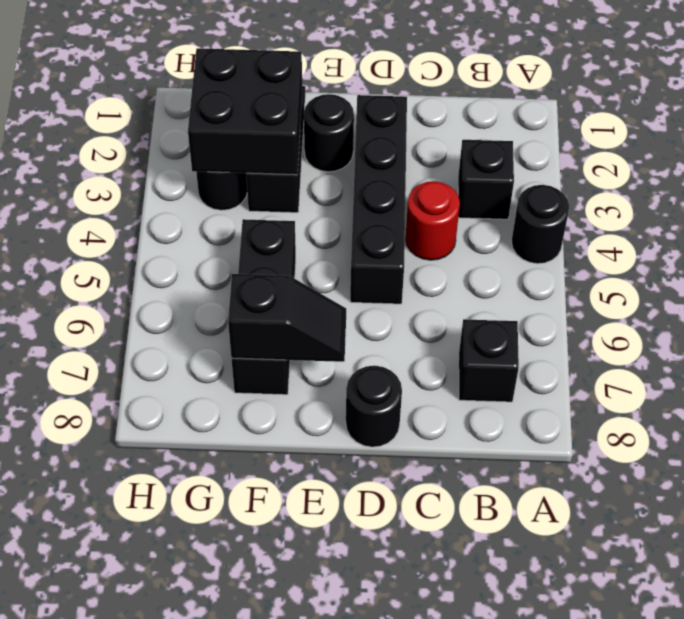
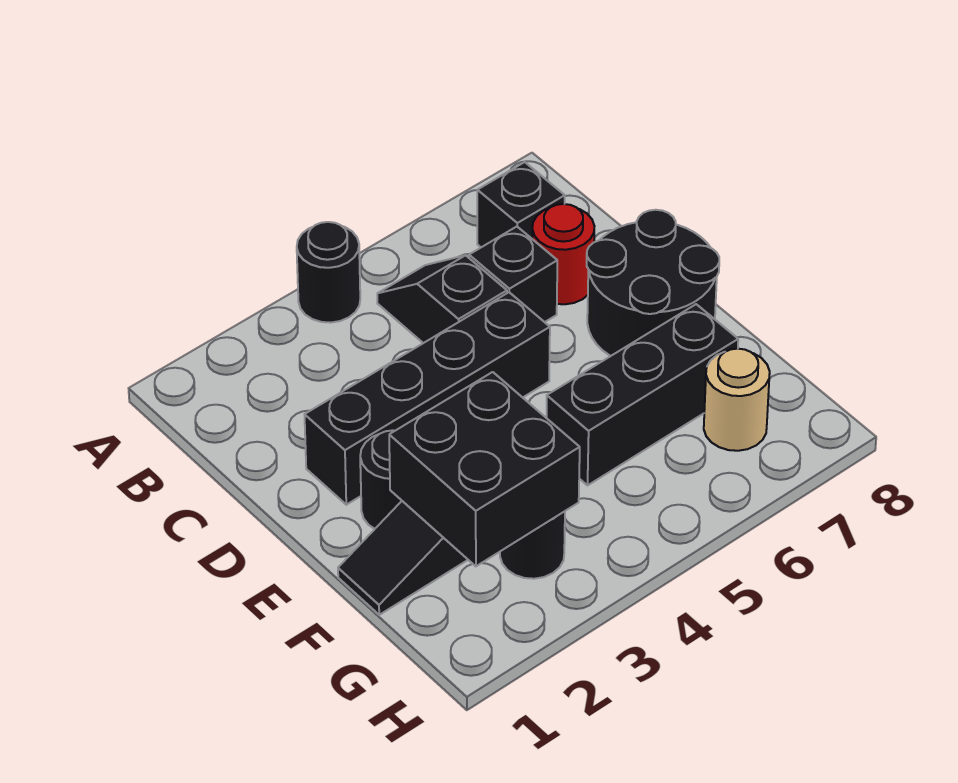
black brick B3 level 1 -> black brick C6 level 1
red round brick C4 level 1 -> red round brick C7 level 1
black round brick D8 level 1 -> black round brick D7:E8 level 1
black slope E7:F7 level 2 top F -> black slope B5:C5 level 1 top C
none -> tan round brick G7 level 1

